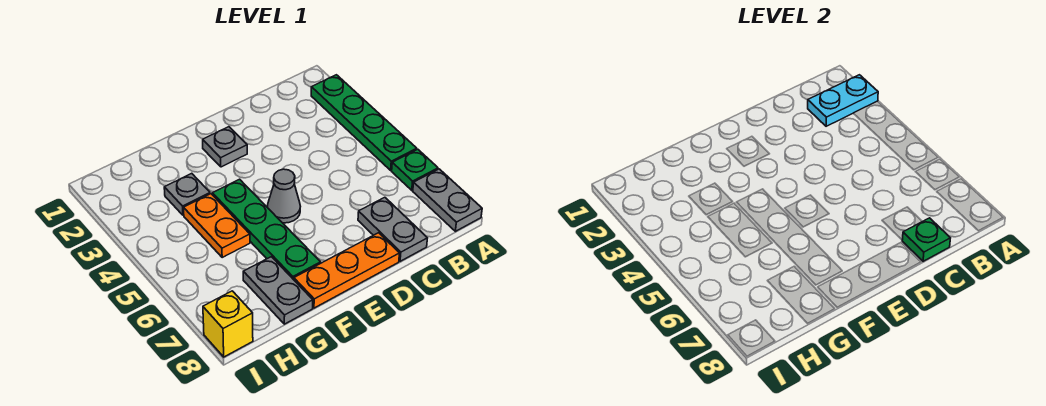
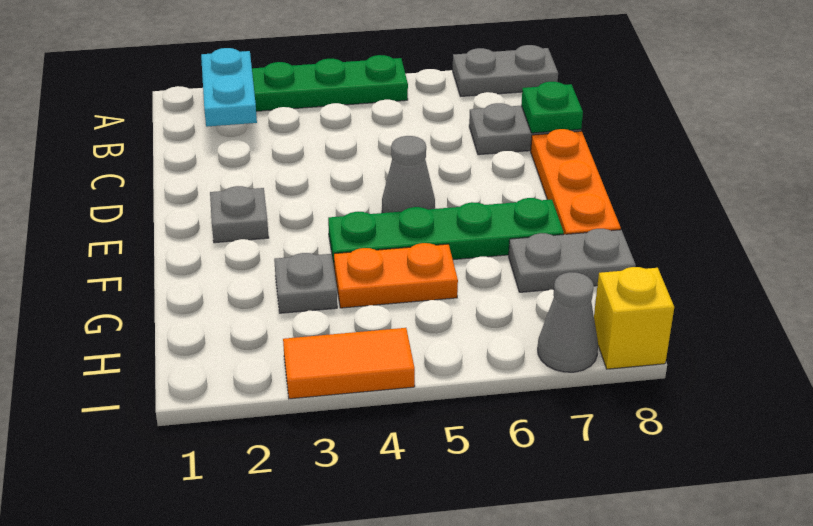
green plate A6 level 1 -> none
none -> orange tile I3:I4 level 1
none -> grey cone I7 level 1

